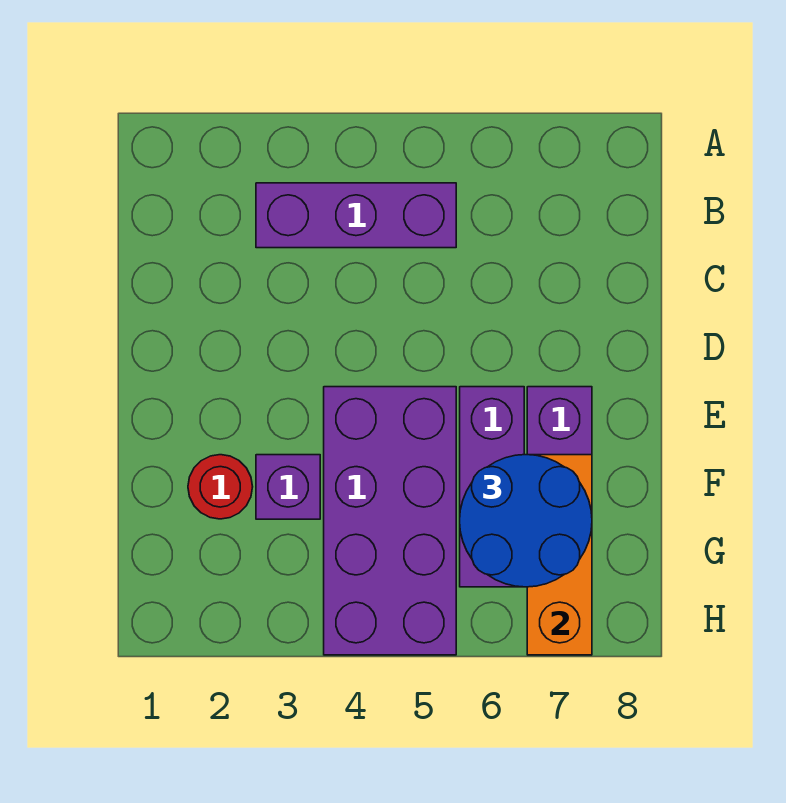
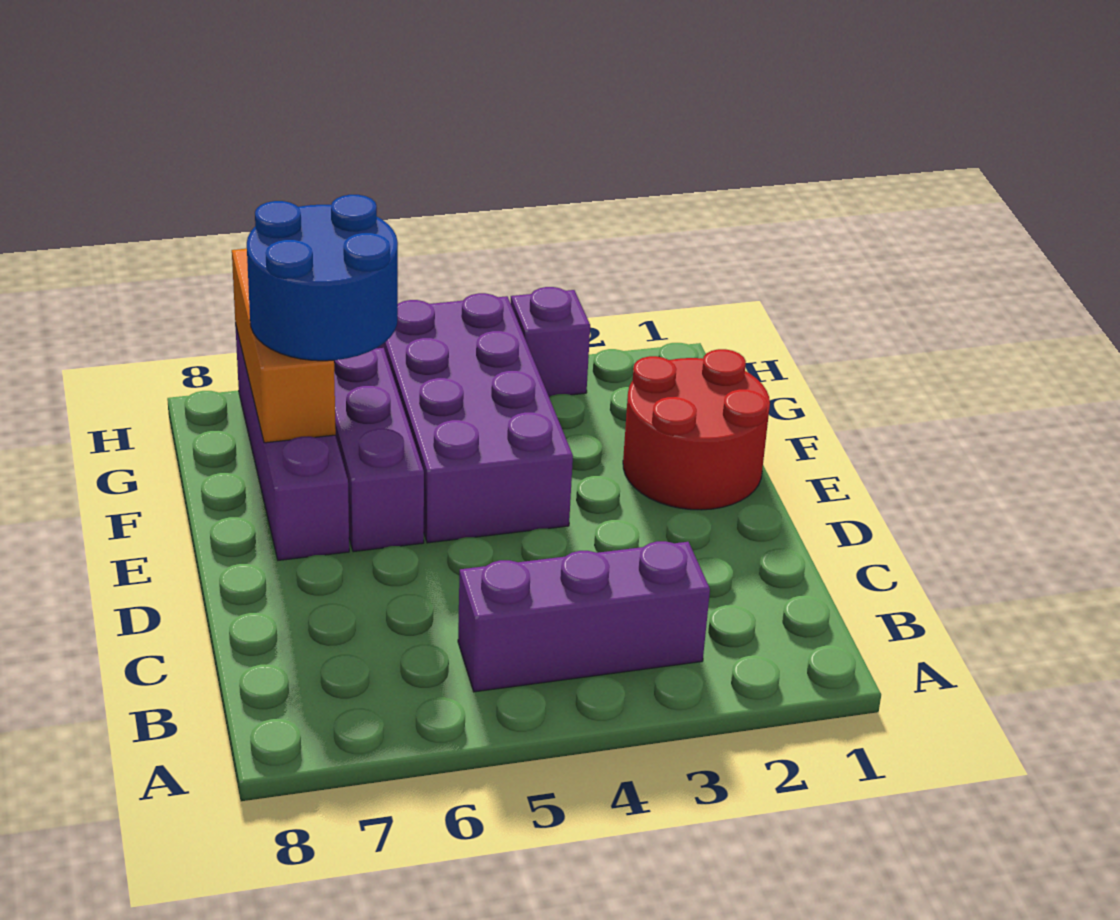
red round brick F2 level 1 -> red round brick E1:F2 level 1
purple brick F3 level 1 -> purple brick H3 level 1

